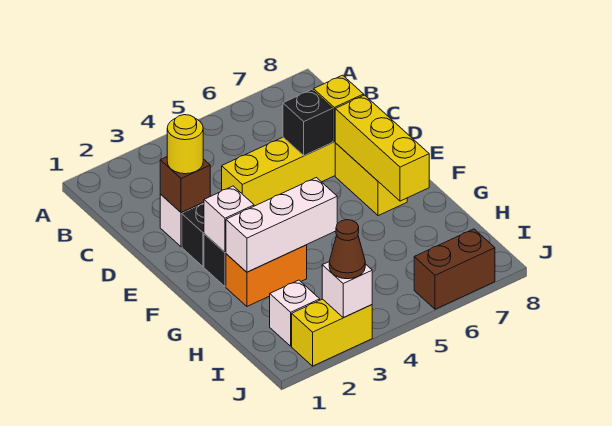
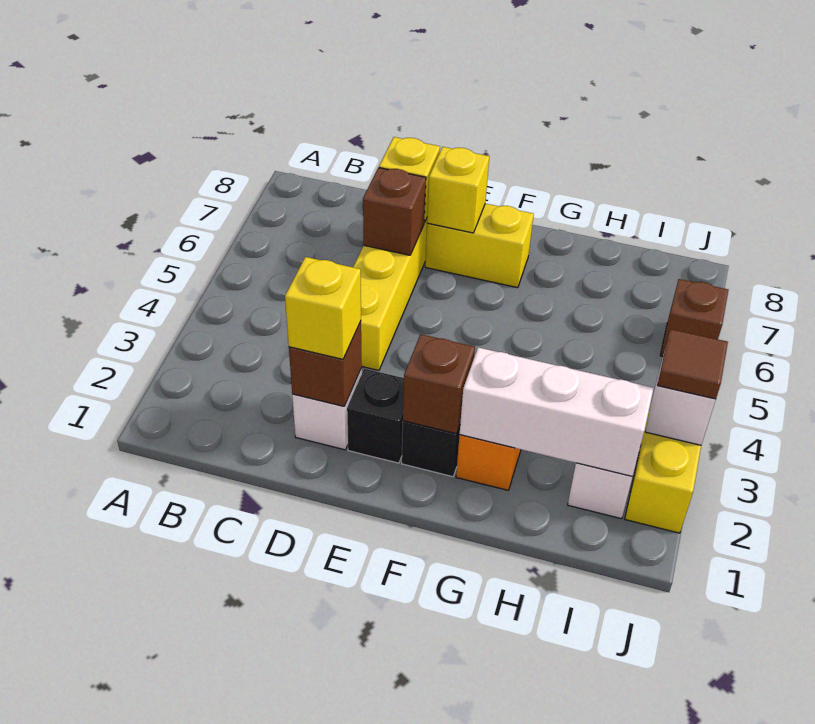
yellow round brick D2 level 3 -> yellow brick D2 level 3
black brick D6 level 2 -> brown brick D6 level 2
yellow brick E7:G7 level 2 -> yellow brick E7 level 2
white brick F2 level 2 -> brown brick F2 level 2
white brick G2:G4 level 2 -> white brick G2:I2 level 2
brown cone J3 level 3 -> brown tile J3 level 3
brown brick J6:J7 level 1 -> brown brick J6 level 1

